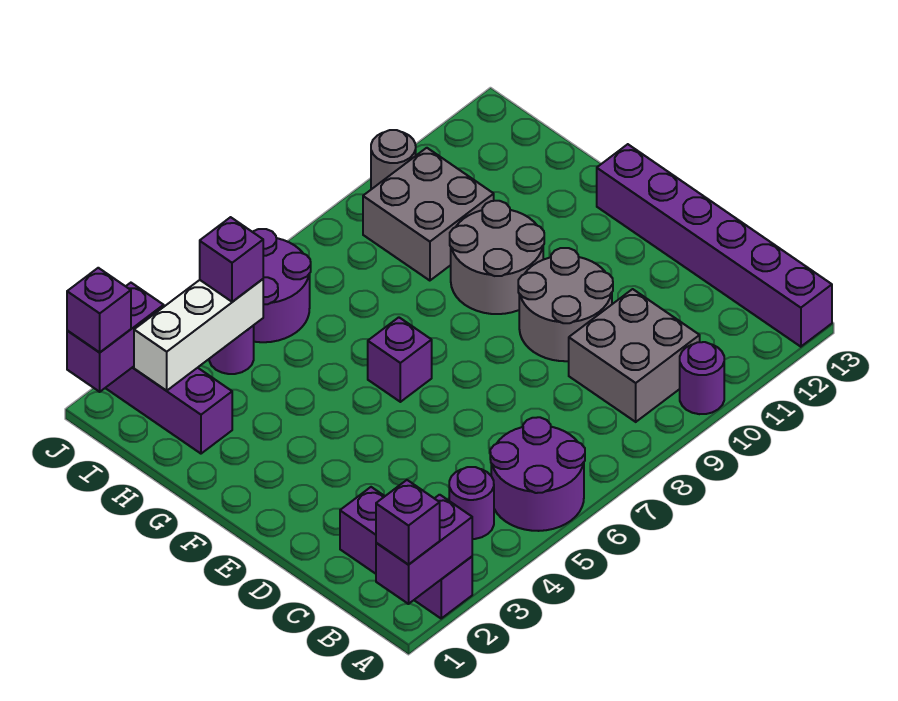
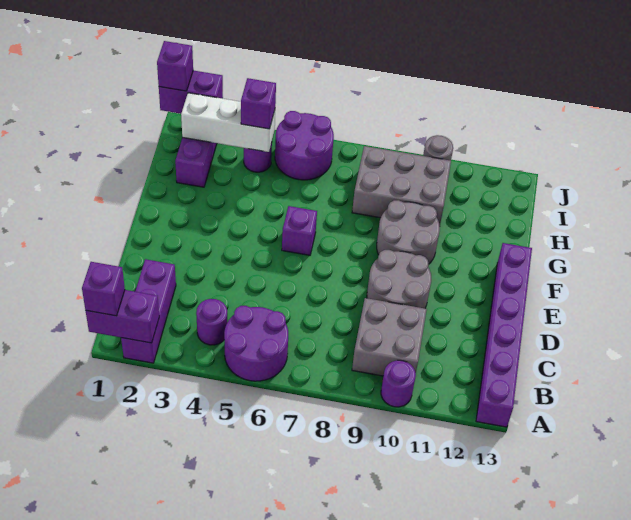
grey brick H9:I10 level 1 -> grey brick H8:I10 level 1

